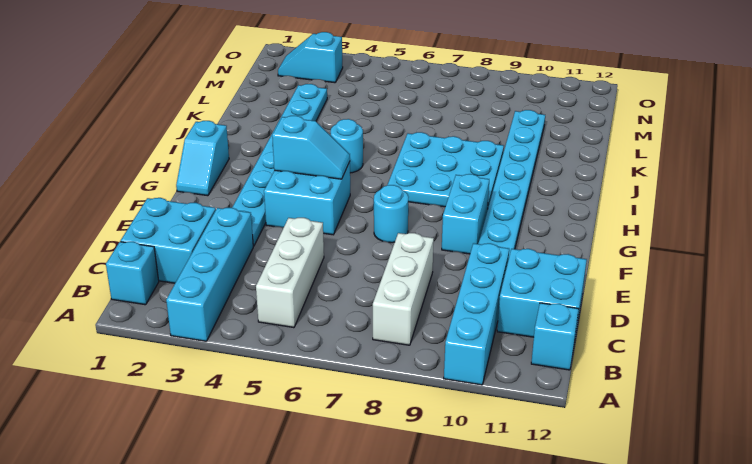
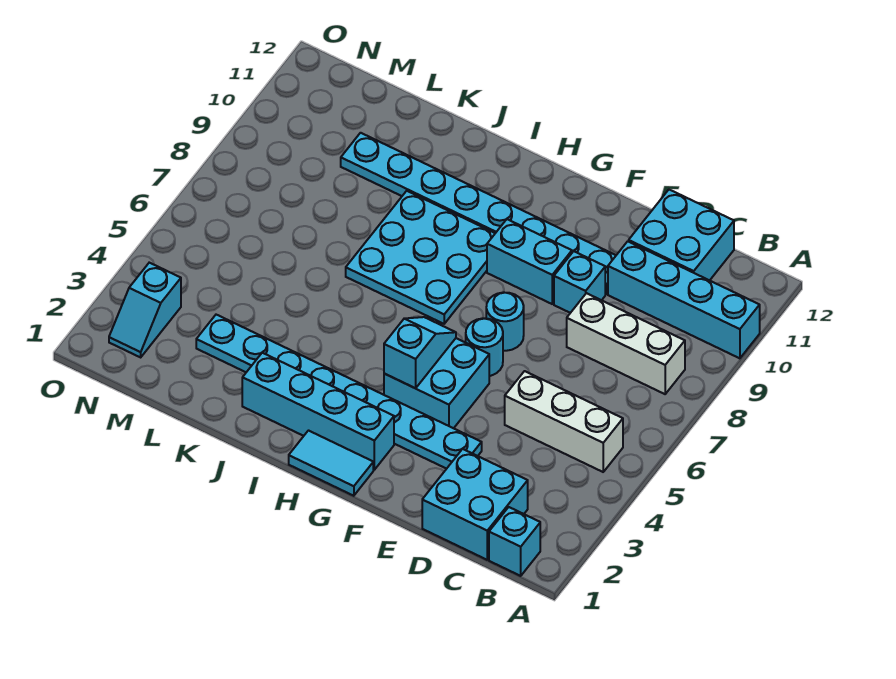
cyan brick A3:D3 level 1 -> cyan brick G2:J2 level 1
cyan brick B12 level 1 -> cyan brick E9 level 1
cyan slope G1:H1 level 1 top H -> cyan tile G1:H1 level 1
cyan round brick I5 level 1 -> cyan round brick F6 level 1

